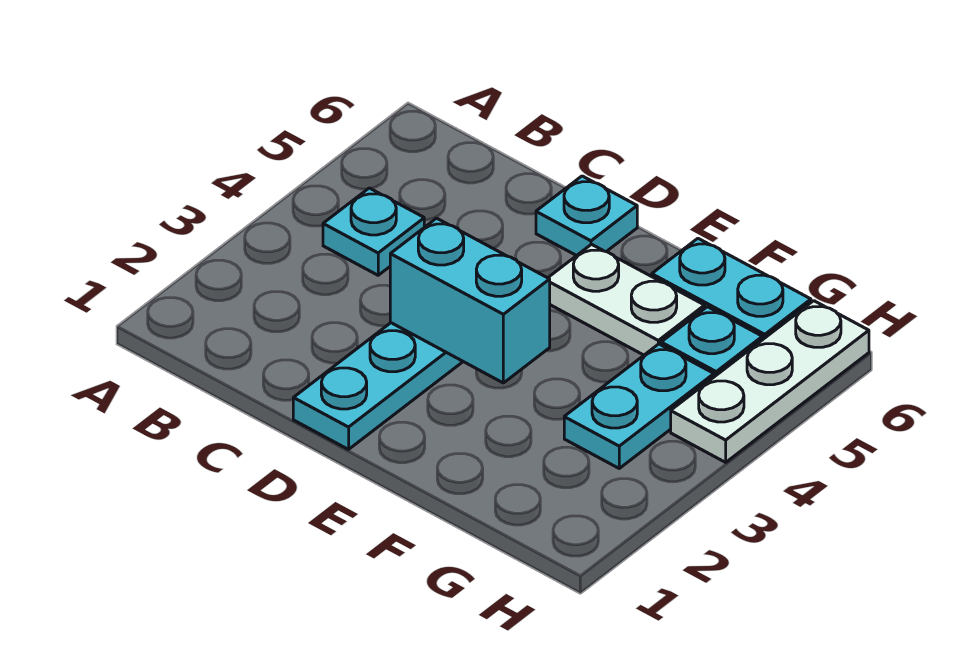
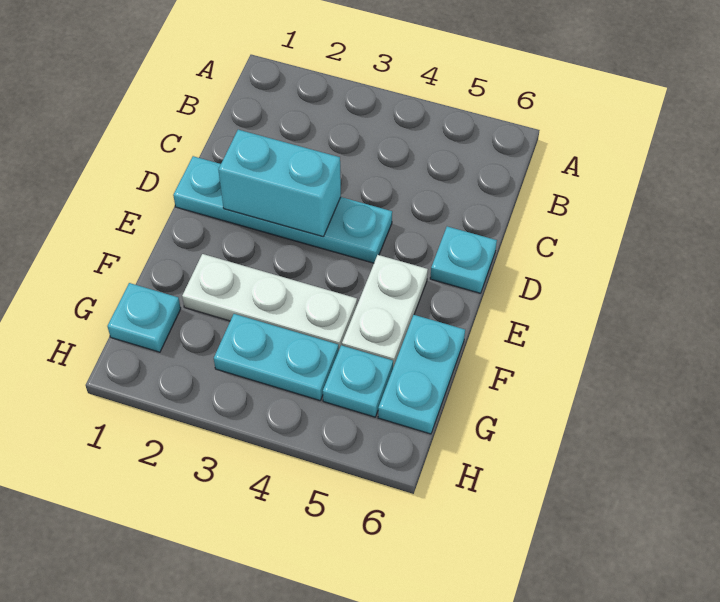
cyan plate B4 level 1 -> cyan plate G1 level 1
cyan brick D3:E3 level 2 -> cyan brick D2:D3 level 2
white plate H4:H6 level 1 -> white plate F2:F4 level 1

